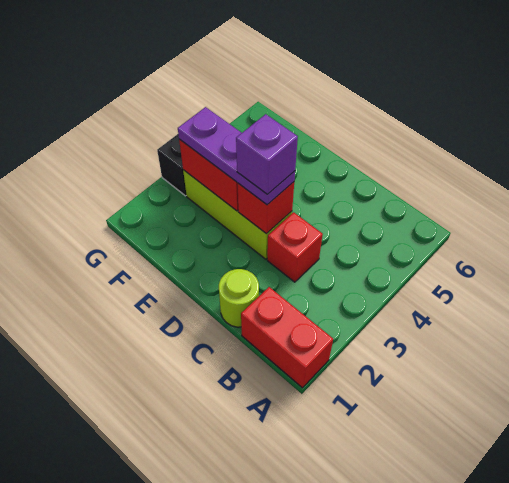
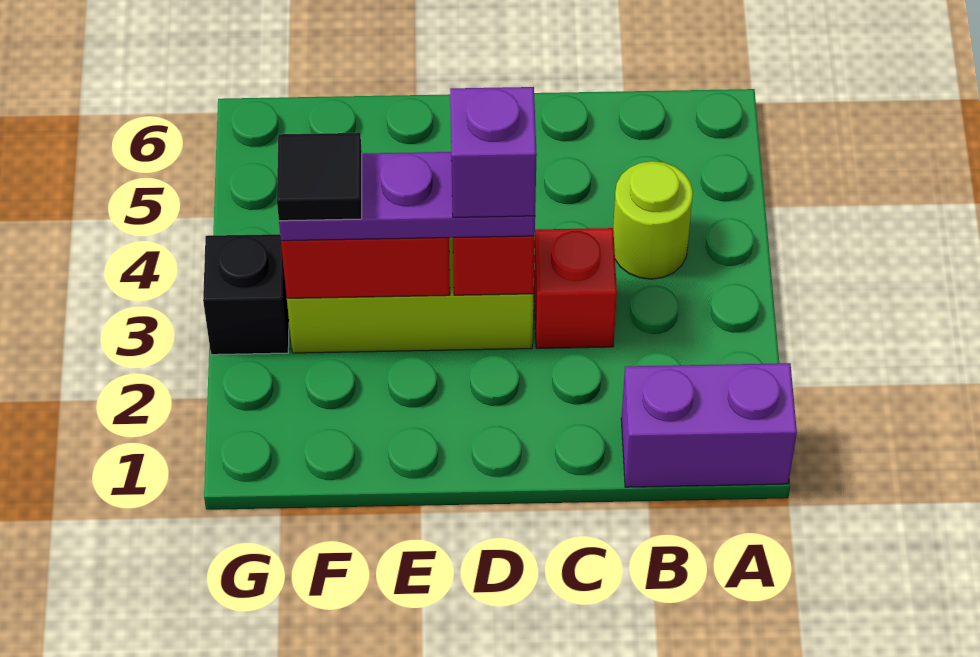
red brick A1:B1 level 1 -> purple brick A1:B1 level 1
lime round brick C1 level 1 -> lime round brick B4 level 1
none -> black tile F3 level 4

